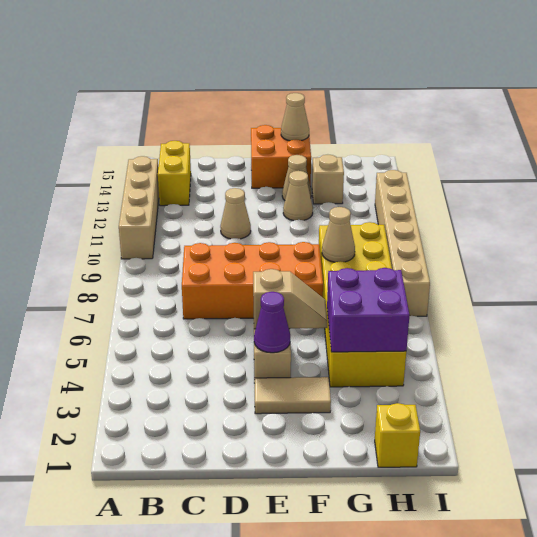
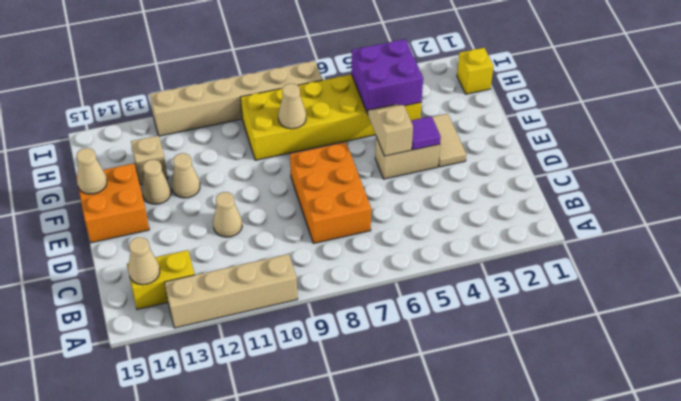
none -> tan cone B14 level 2
orange brick C7:F8 level 1 -> orange brick C7:E8 level 1
purple cone E4 level 2 -> purple tile E4 level 2

